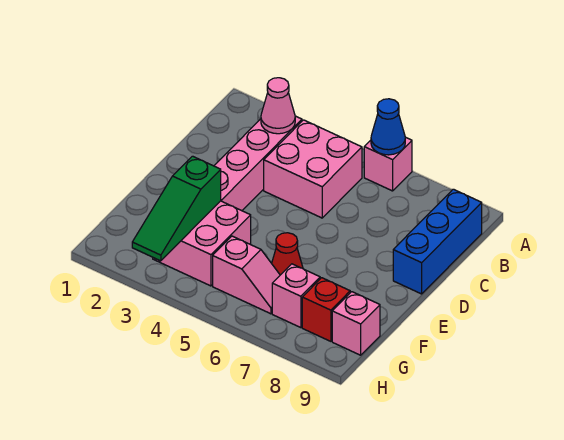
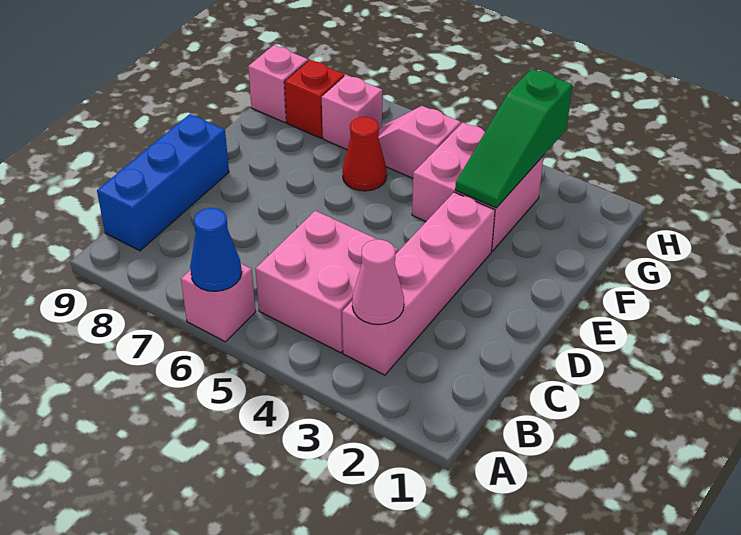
green slope F3:H3 level 2 top F -> green slope F3:H3 level 2 top H

